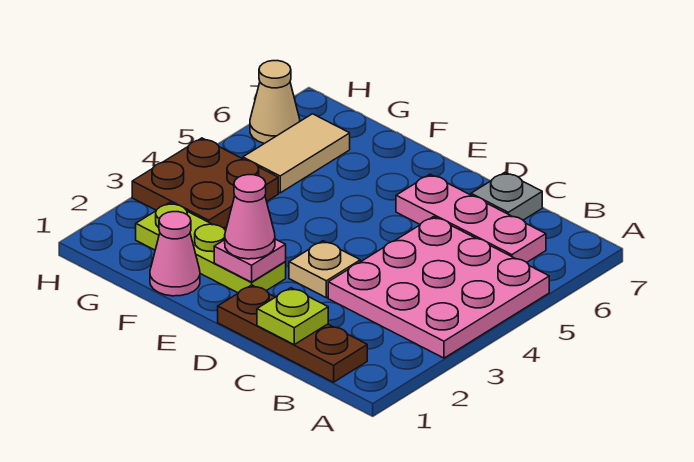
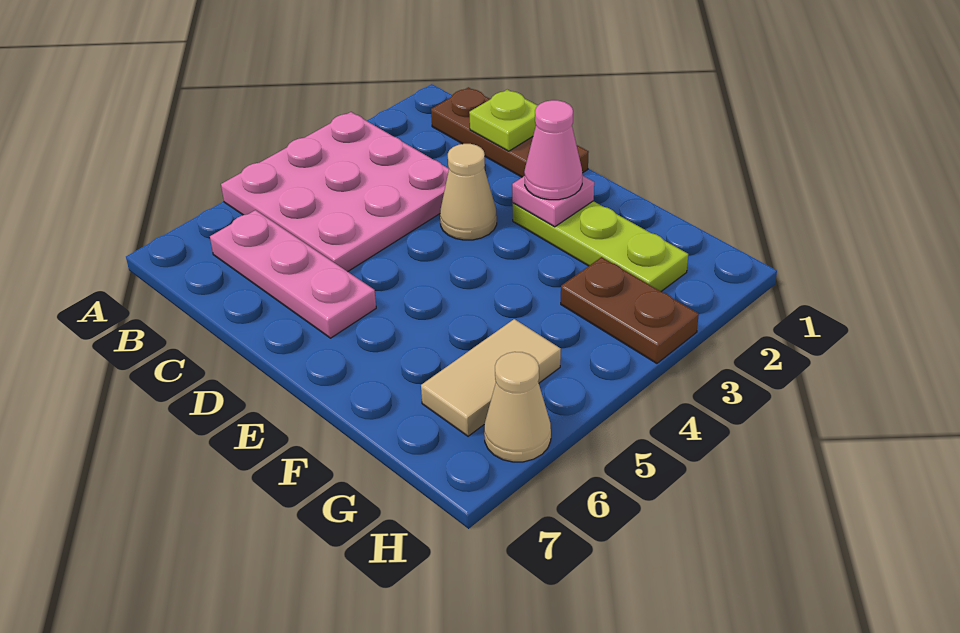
grey plate C7 level 1 -> none
tan plate D3 level 1 -> tan cone D3 level 1
pink cone F1 level 1 -> none
brown plate G3:H4 level 1 -> brown plate G3:H3 level 1

